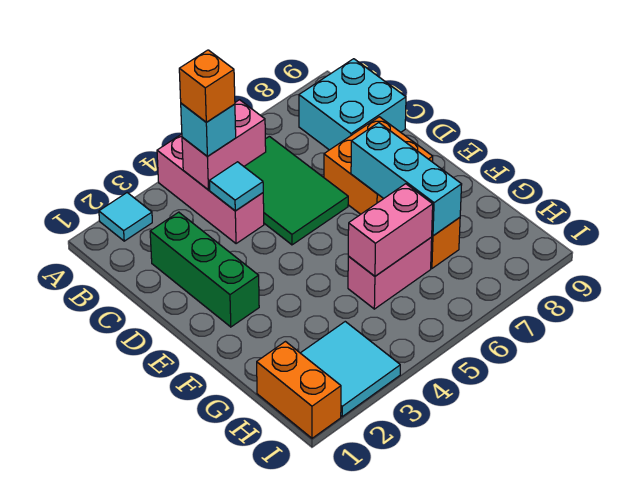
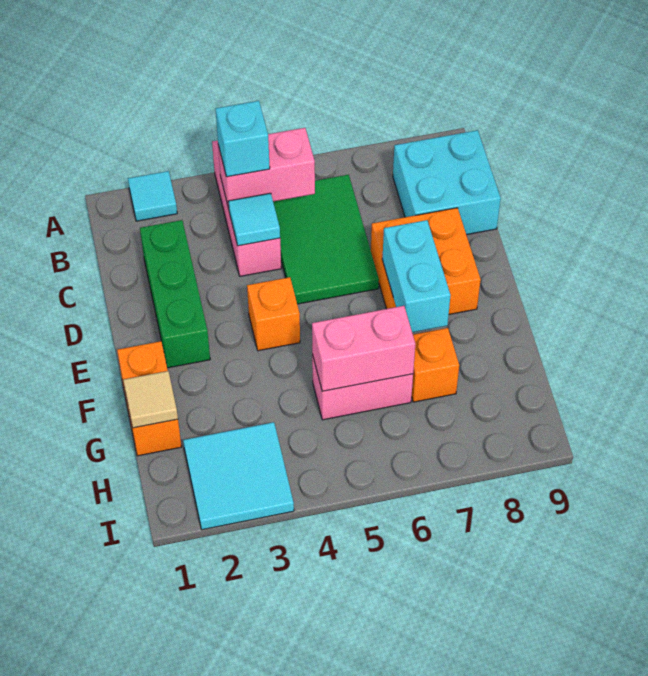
orange brick B4 level 4 -> orange brick E4 level 1
cyan brick E7:G7 level 2 -> cyan brick E7:F7 level 2
none -> tan tile G1 level 2
orange brick H1:I1 level 1 -> orange brick F1:G1 level 1

